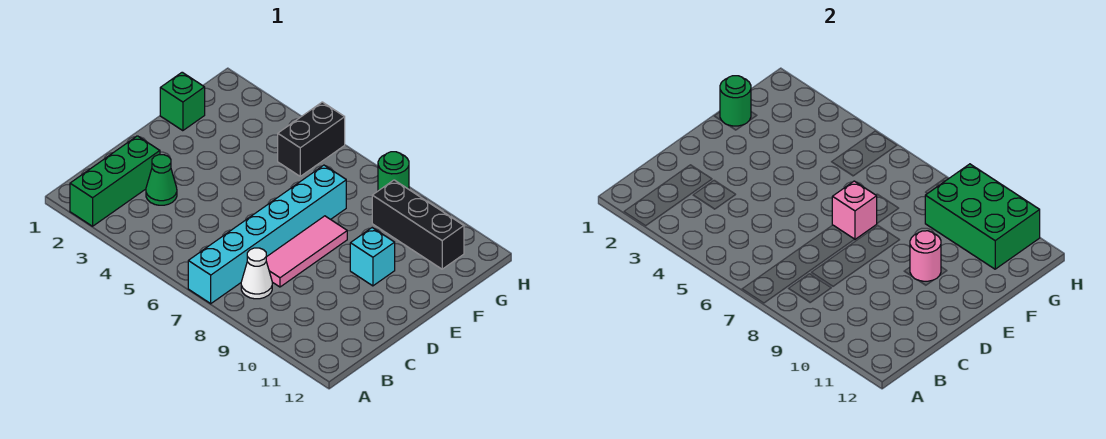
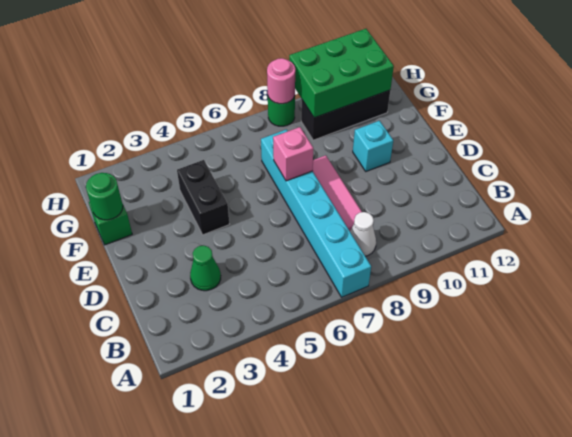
green brick A2:C2 level 1 -> none
pink round brick E10 level 2 -> pink round brick H8 level 2
black brick G5:H5 level 1 -> black brick E4:F4 level 1

